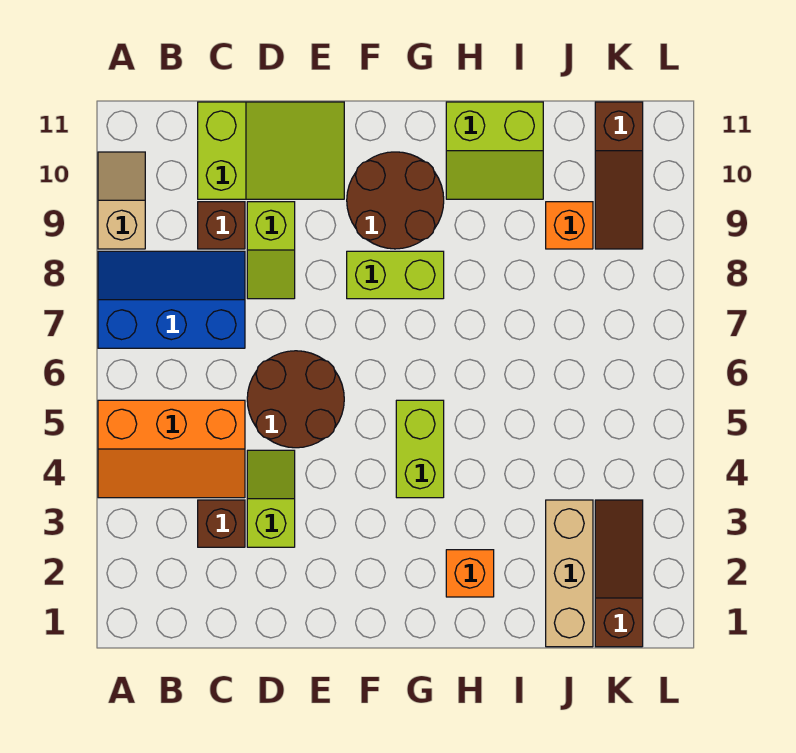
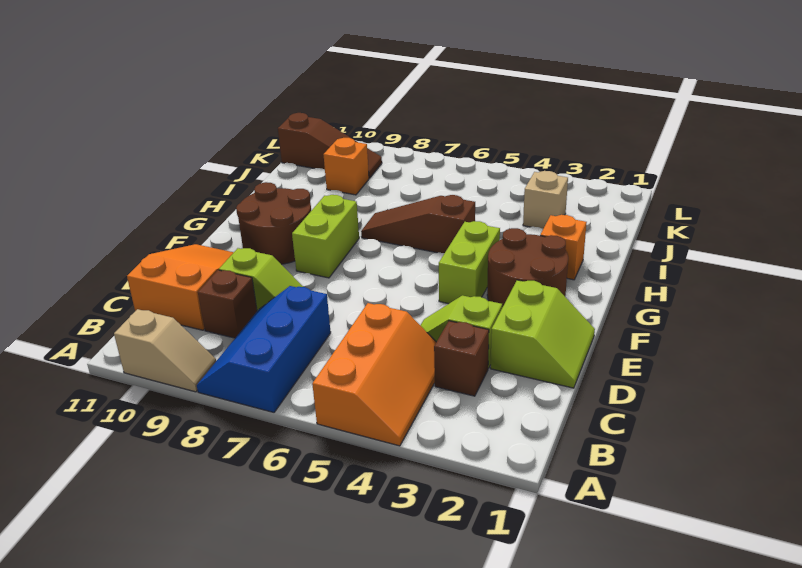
tan slope A9:A10 level 1 top 9 -> tan slope A9:A10 level 1 top 10
lime slope C10:E11 level 1 top C -> orange slope C10:E11 level 1 top C
brown round brick D5:E6 level 1 -> brown round brick F2:G3 level 1
lime brick G4:G5 level 1 -> lime brick F4:G4 level 1
lime slope H10:I11 level 1 top 11 -> lime slope D1:E2 level 1 top 2
tan brick J1:J3 level 1 -> tan brick J3 level 1
brown slope K1:K3 level 1 top 1 -> brown slope H5:H7 level 1 top 5

